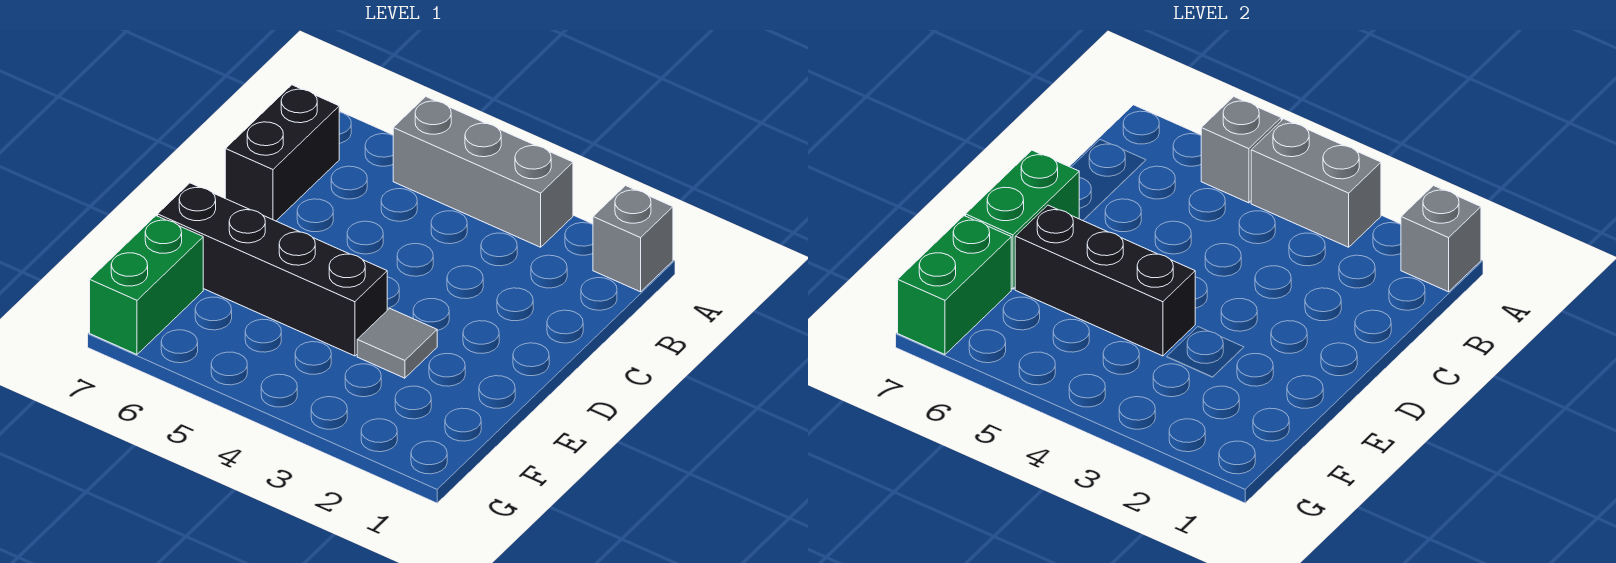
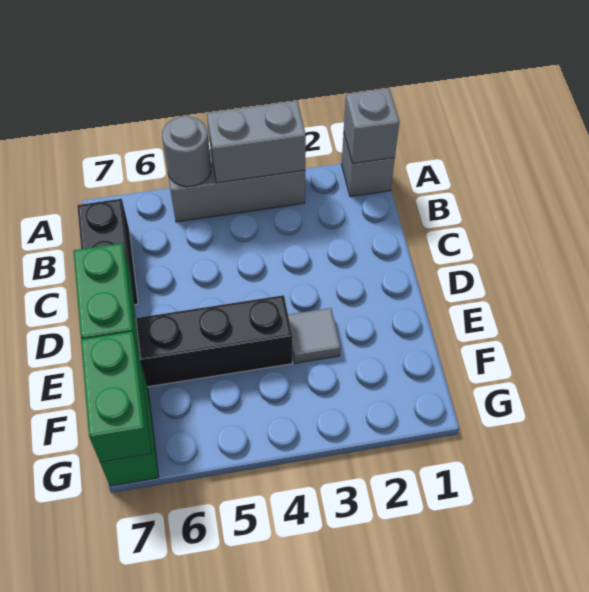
grey brick A5 level 2 -> grey round brick A5 level 2
black brick E4:E6 level 2 -> none

